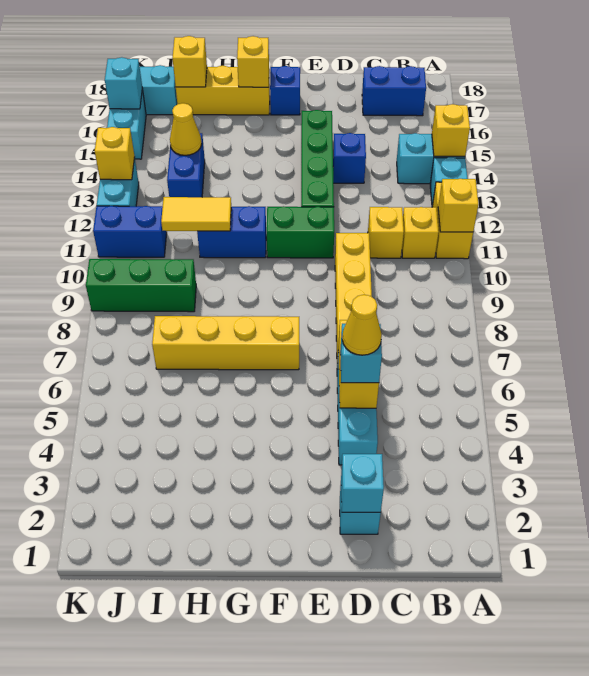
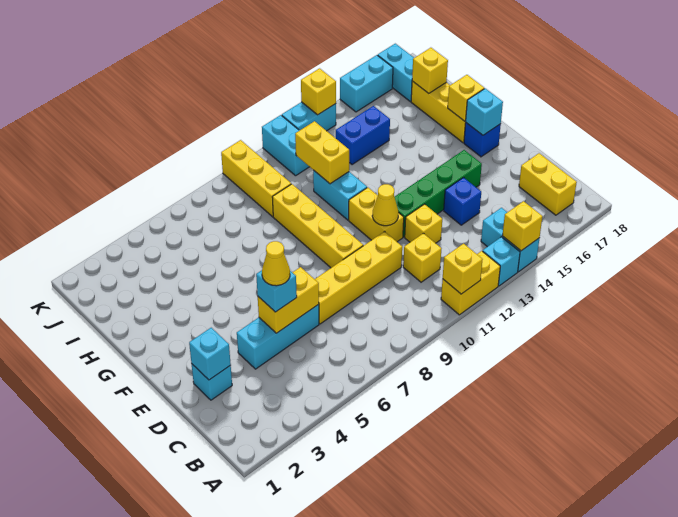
yellow brick B11 level 1 -> yellow brick D12 level 1
blue brick B17:C17 level 1 -> yellow brick B17:C17 level 1
green brick E11:F11 level 1 -> yellow brick E11:F11 level 1
yellow brick F7:I7 level 1 -> yellow brick E9:H9 level 1
blue brick G11:H11 level 1 -> cyan brick G11:H11 level 1
yellow tile H11:I11 level 2 -> yellow brick H11:I11 level 2
green brick I9:K9 level 1 -> yellow brick I9:K9 level 1
yellow cone I14 level 2 -> yellow cone E11 level 2
blue brick J11:K11 level 1 -> cyan brick J11:K11 level 1
cyan brick K16 level 2 -> cyan brick F17 level 2

